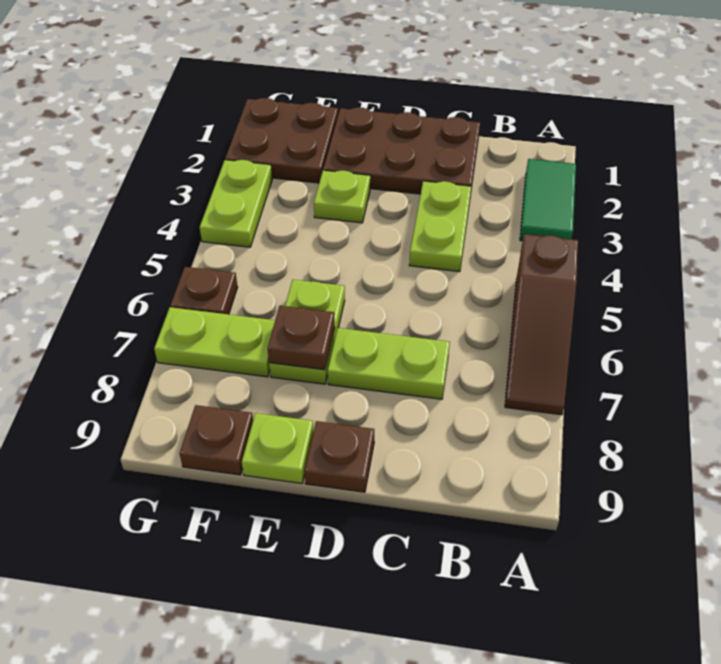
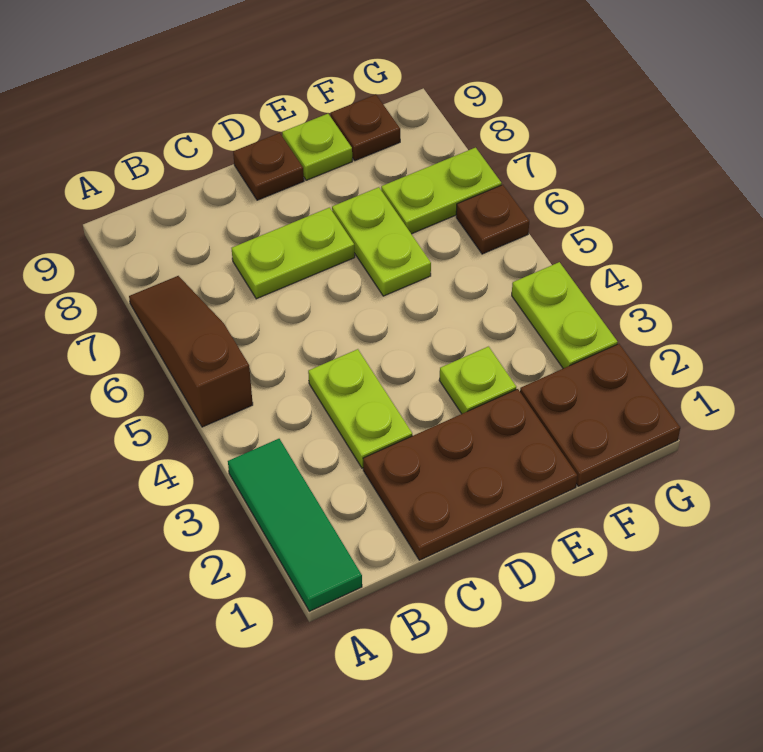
green tile A2:A3 level 1 -> green tile A1:A3 level 1
brown plate E7 level 2 -> none

